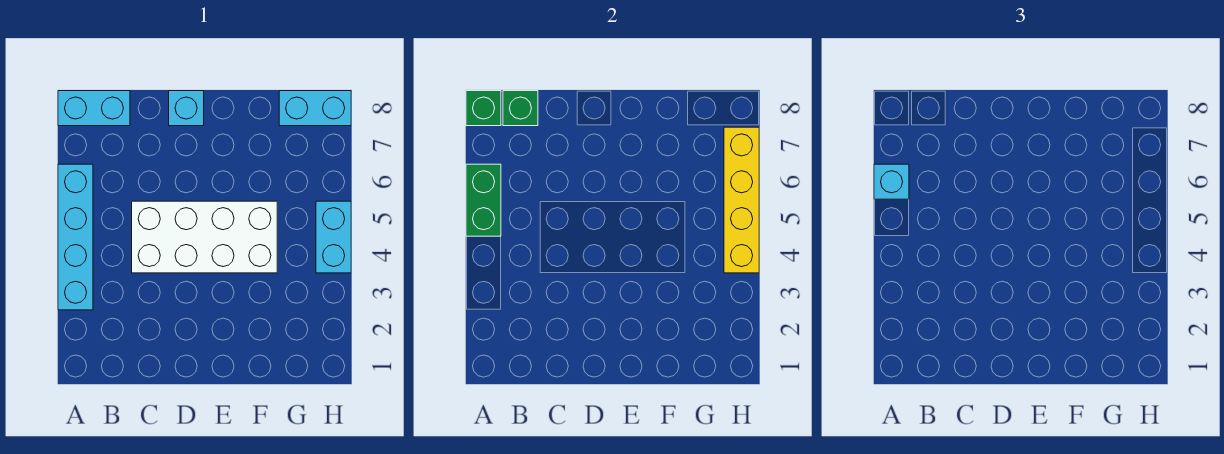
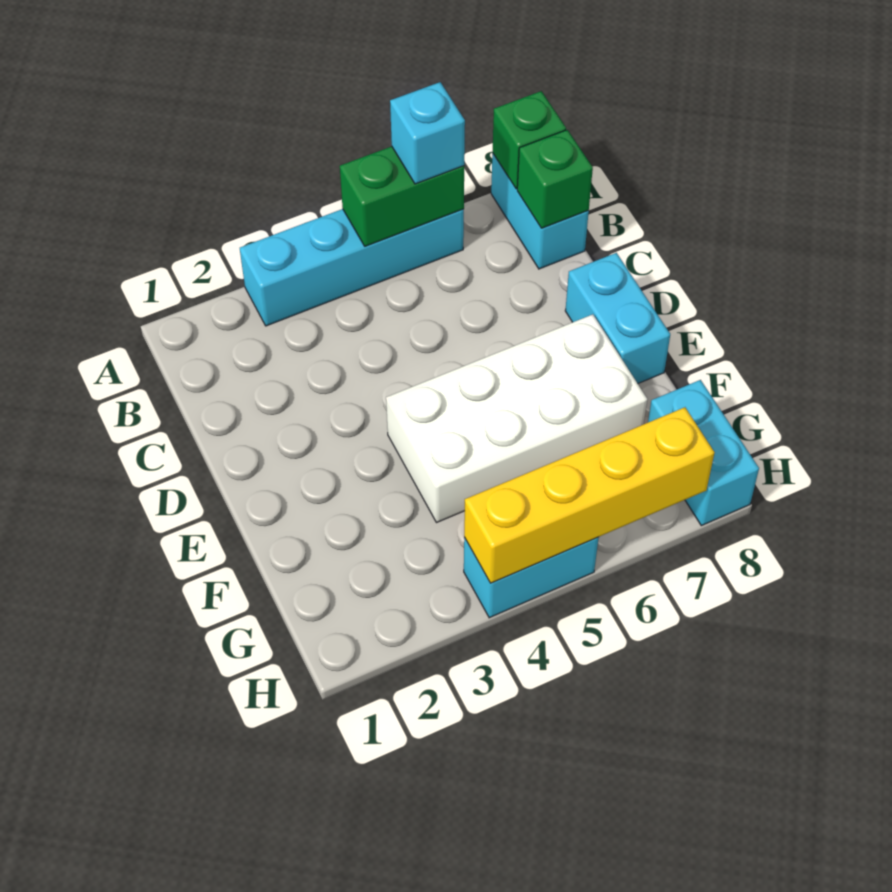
white brick C4:F5 level 1 -> white brick E4:F7 level 1
cyan brick D8 level 1 -> cyan brick D8:E8 level 1

